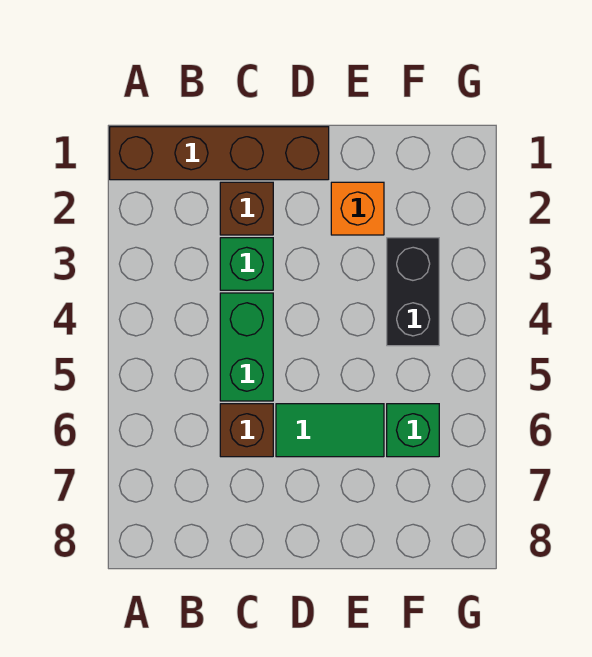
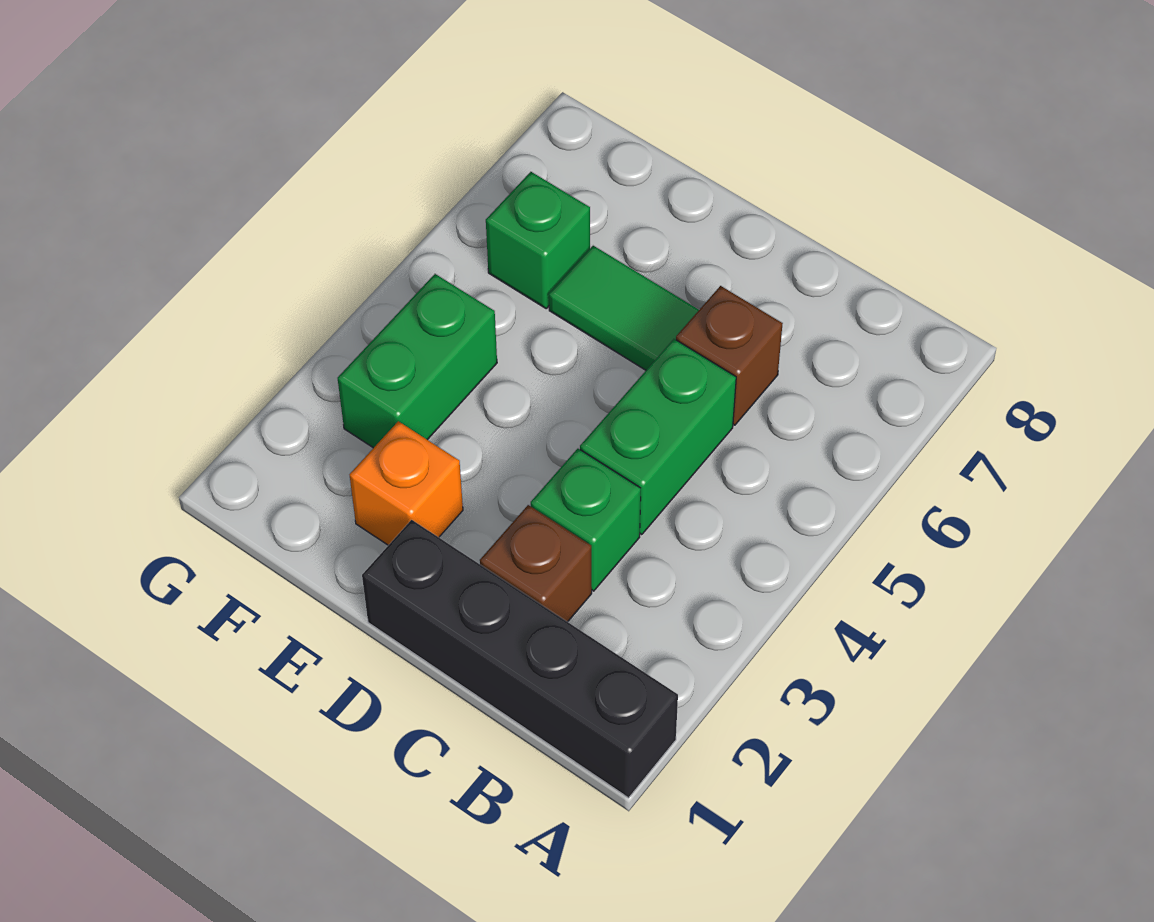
brown brick A1:D1 level 1 -> black brick A1:D1 level 1
black brick F3:F4 level 1 -> green brick F3:F4 level 1

